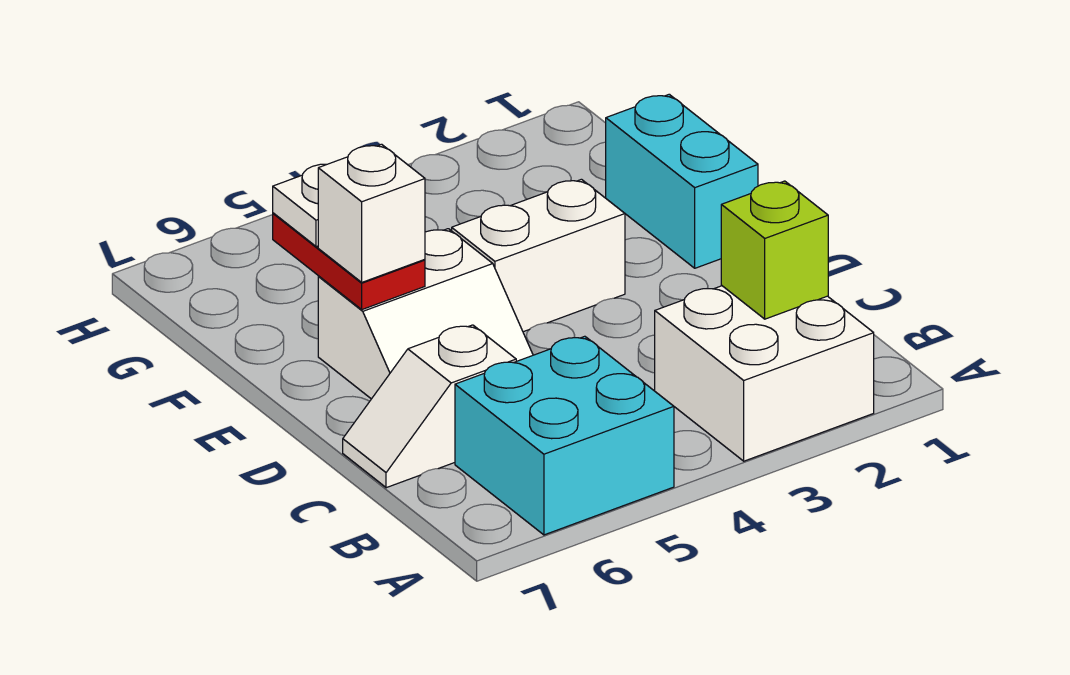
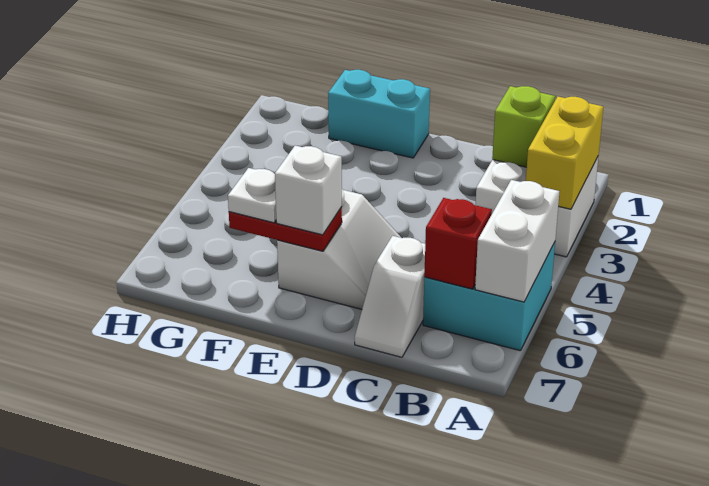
none -> yellow brick A2:A3 level 2
none -> red brick B6 level 2
white brick E3:E4 level 1 -> white brick A5:A6 level 2

